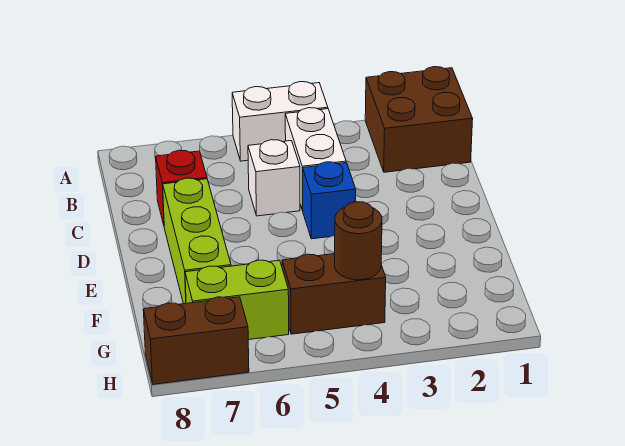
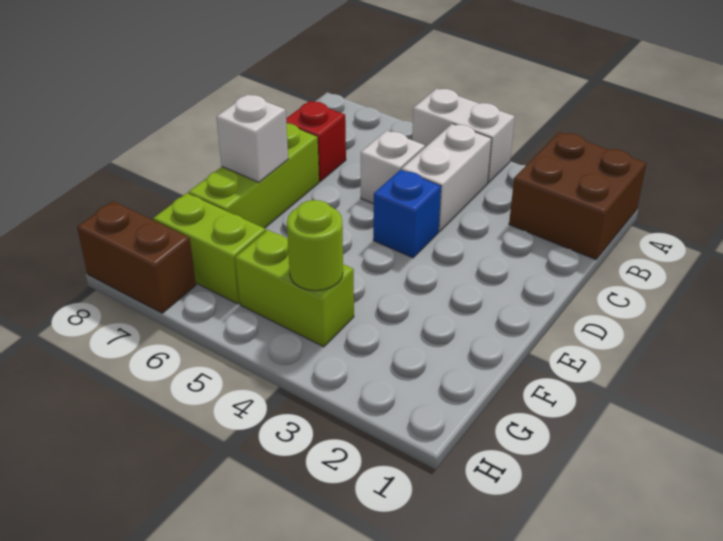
none -> white brick E7 level 2
brown brick G4:G5 level 1 -> lime brick G4:G5 level 1
brown round brick G4 level 2 -> lime round brick G4 level 2

